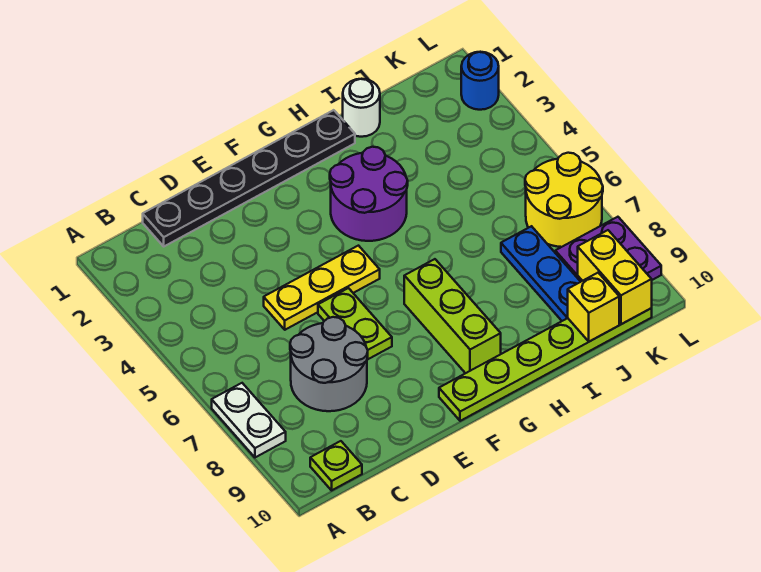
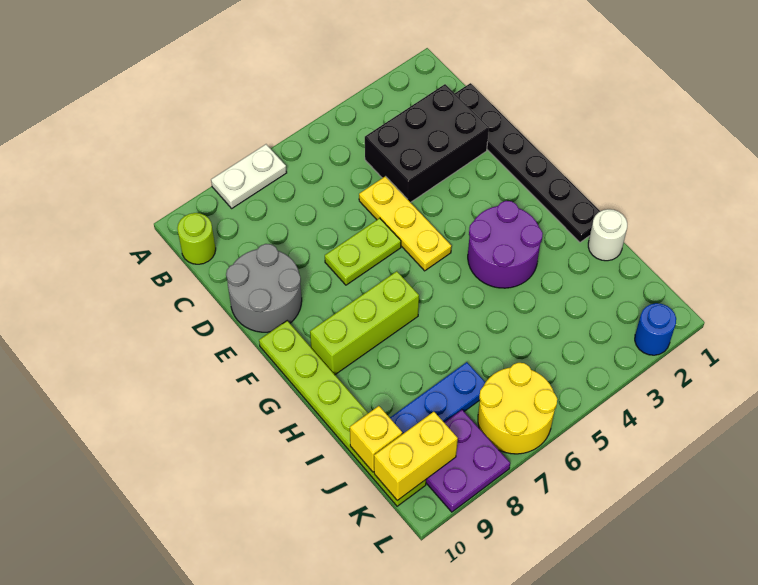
lime plate B10 level 1 -> lime round brick B10 level 1
none -> black brick C2:D4 level 1
grey round brick C7:D8 level 1 -> grey round brick D9:E10 level 1

